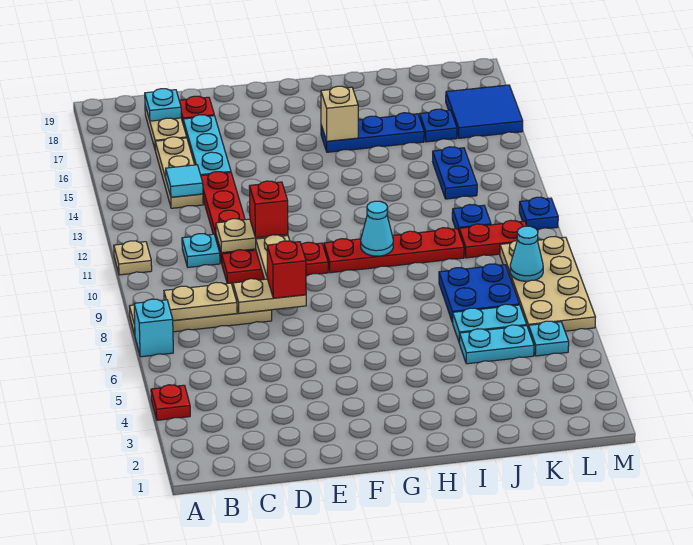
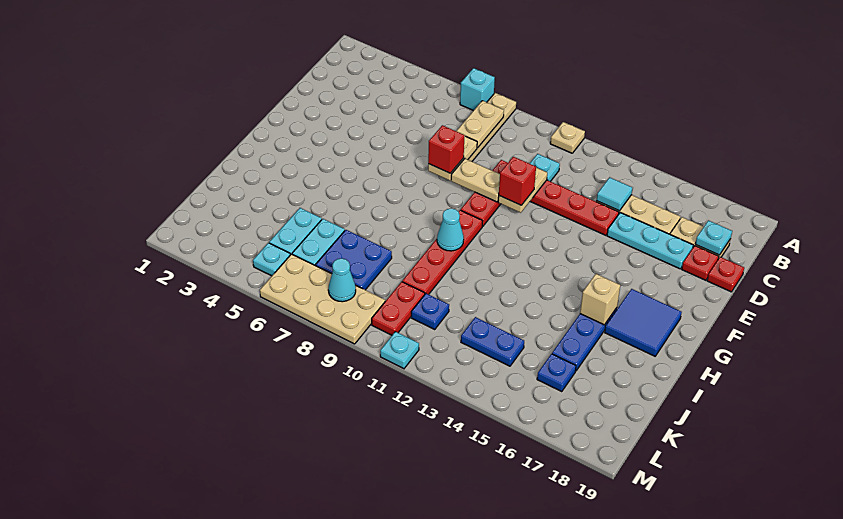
red plate A4 level 1 -> red plate D19 level 1
blue tile L16:M17 level 1 -> blue tile G17:H18 level 1
blue plate M11 level 1 -> cyan plate M11 level 1

